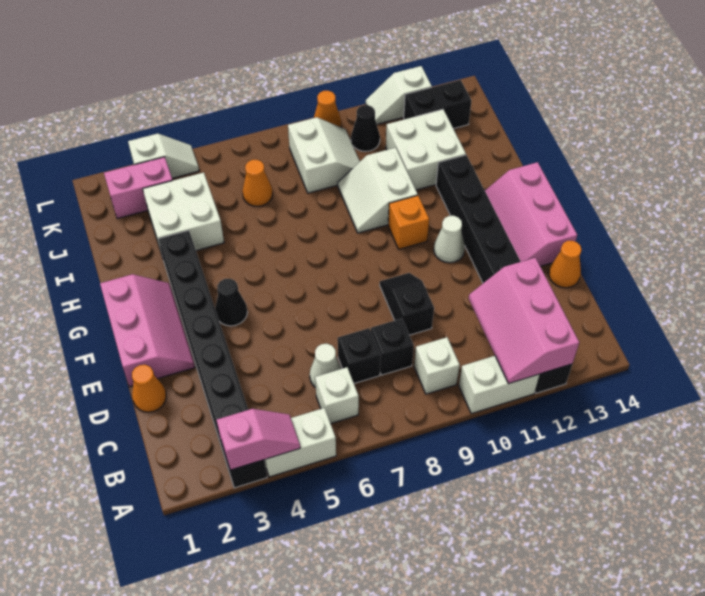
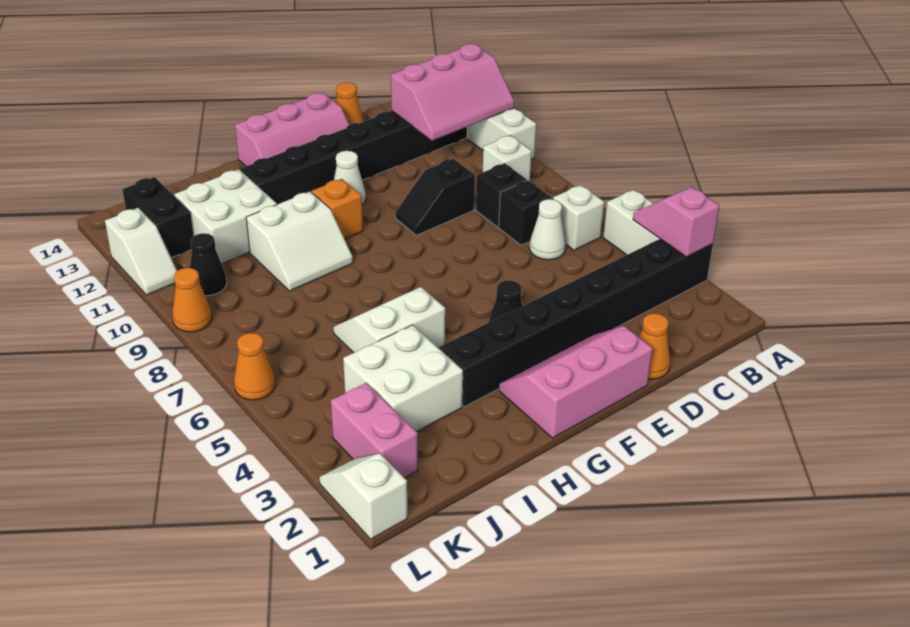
orange cone J6 level 1 -> orange cone L6 level 1
white slope J8:K9 level 1 top 8 -> white slope H5:I6 level 1 top 5
white slope L3:L4 level 1 top 3 -> white slope L1:L2 level 1 top 1

